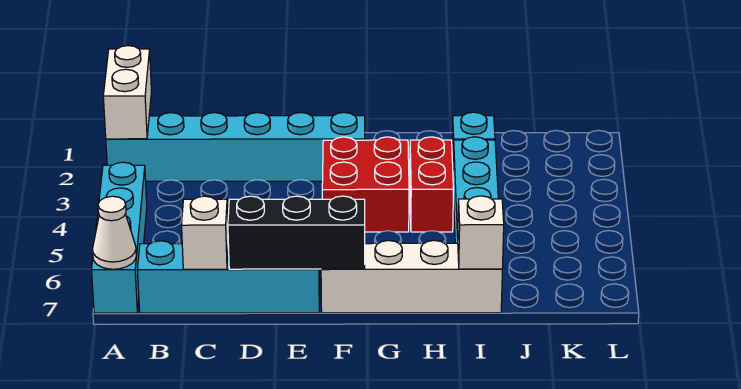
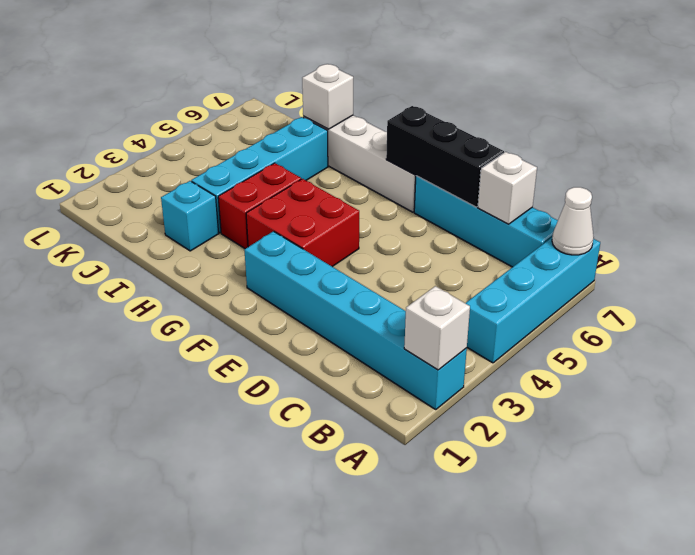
white brick A1:A2 level 2 -> white brick A2 level 2

